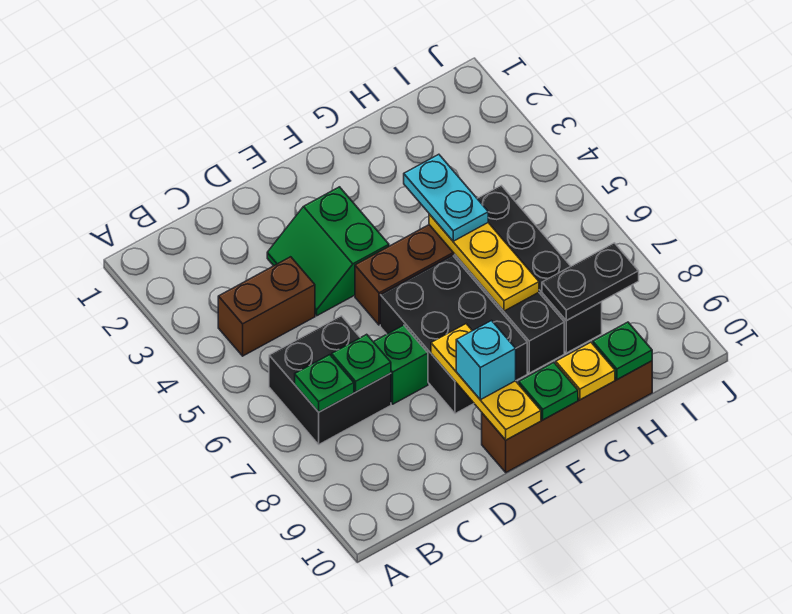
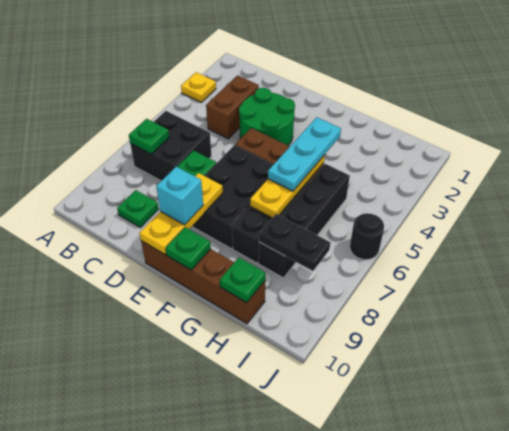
brown brick B4:C4 level 1 -> brown brick C3:C4 level 1
green plate C7 level 2 -> green plate C9 level 1
green slope D3:E4 level 1 top E -> green round brick D3:E4 level 1
cyan plate G4:G5 level 3 -> cyan plate G4:G6 level 3
yellow plate G10 level 2 -> yellow plate A3 level 1
none -> black round brick J6 level 1

